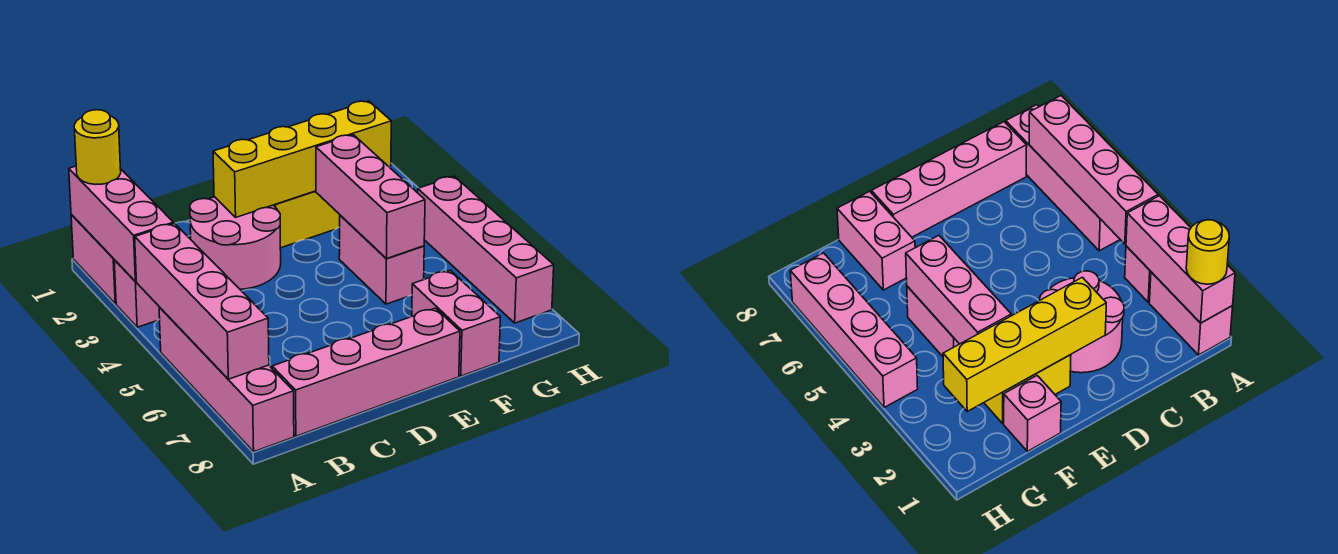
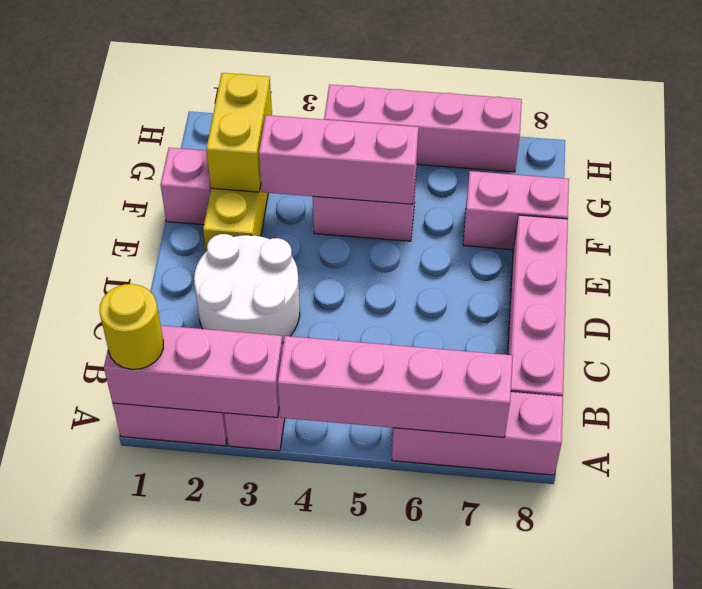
pink brick A5:A8 level 1 -> pink brick A6:A8 level 1
pink round brick C2:D3 level 1 -> white round brick C2:D3 level 1
yellow brick D2:G2 level 2 -> yellow brick F2:G2 level 2

